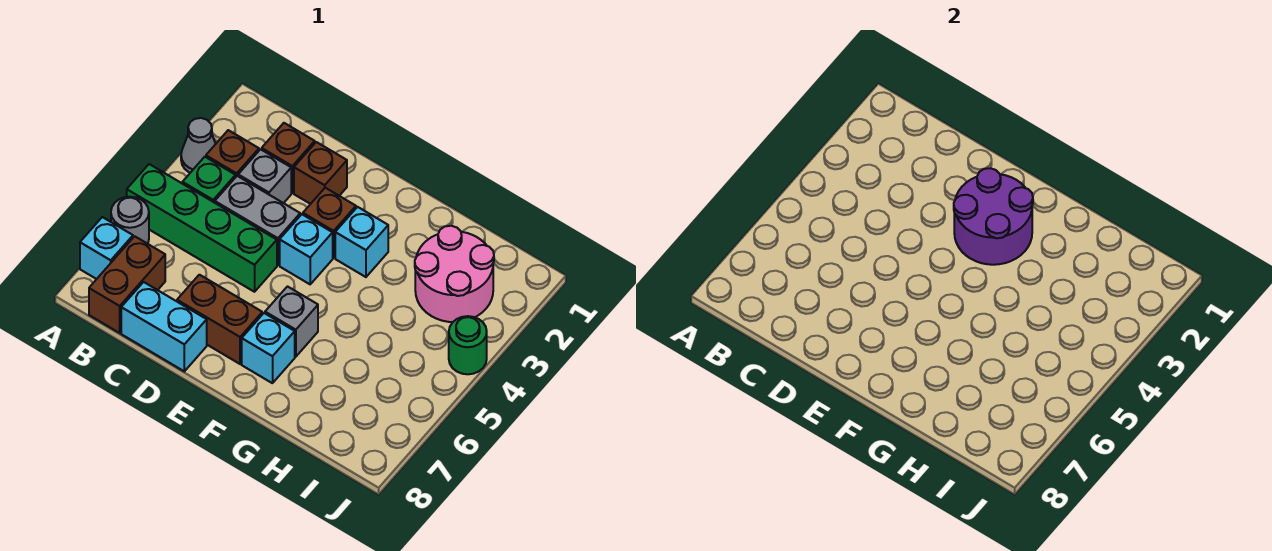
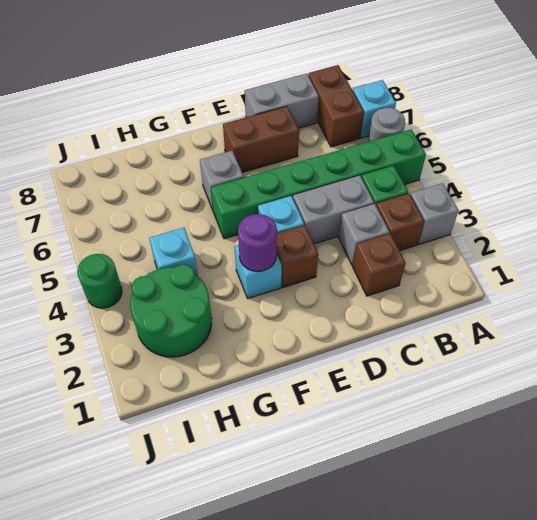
grey cone A3 level 1 -> grey brick A3 level 1
green brick A5:D5 level 1 -> green brick A5:F5 level 1
cyan brick C8:D8 level 1 -> grey brick C8:D8 level 1
brown brick D2 level 1 -> none
purple round brick E2:F3 level 2 -> purple round brick F3 level 2
cyan brick F7 level 1 -> cyan brick H4 level 1
pink round brick H2:I3 level 1 -> green round brick H2:I3 level 1

